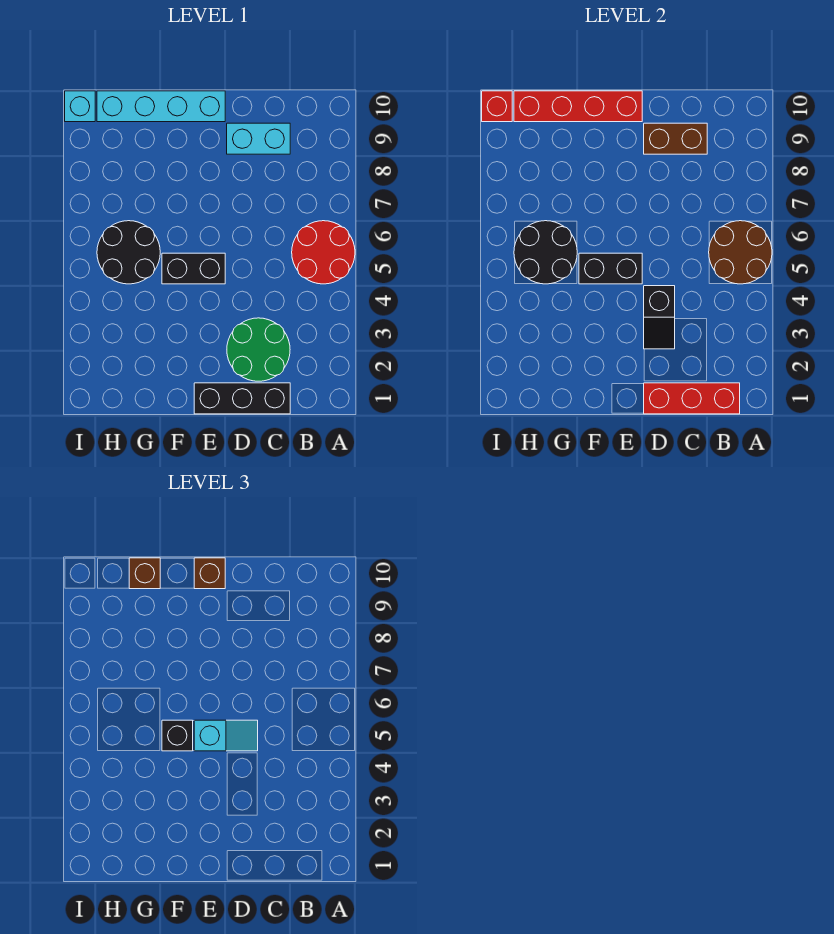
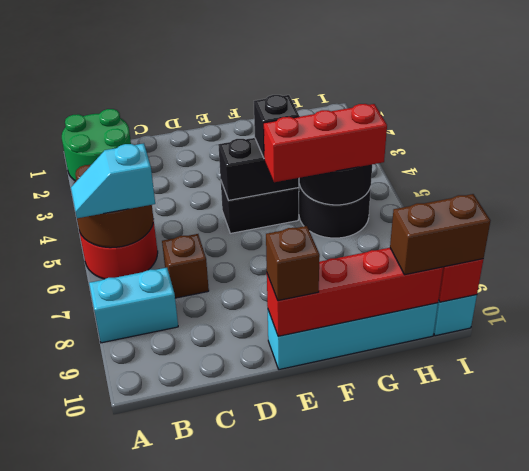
red brick B1:D1 level 2 -> red brick F6:H6 level 3
black brick C1:E1 level 1 -> none
green round brick C2:D3 level 1 -> green round brick A1:B2 level 1
cyan brick C9:D9 level 1 -> cyan brick A8:B8 level 1
brown brick C9:D9 level 2 -> brown brick H10:I10 level 3
black slope D3:D4 level 2 top 4 -> none
cyan slope D5:E5 level 3 top E -> cyan slope A6:B6 level 3 top B
brown brick G10 level 3 -> brown brick C7 level 1

